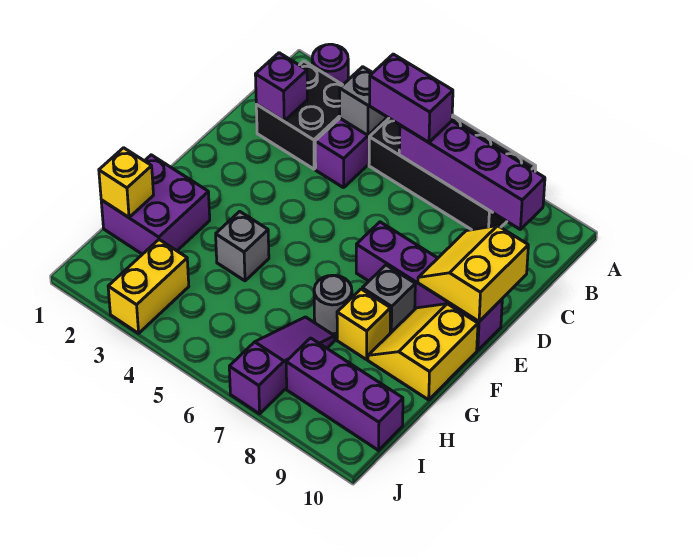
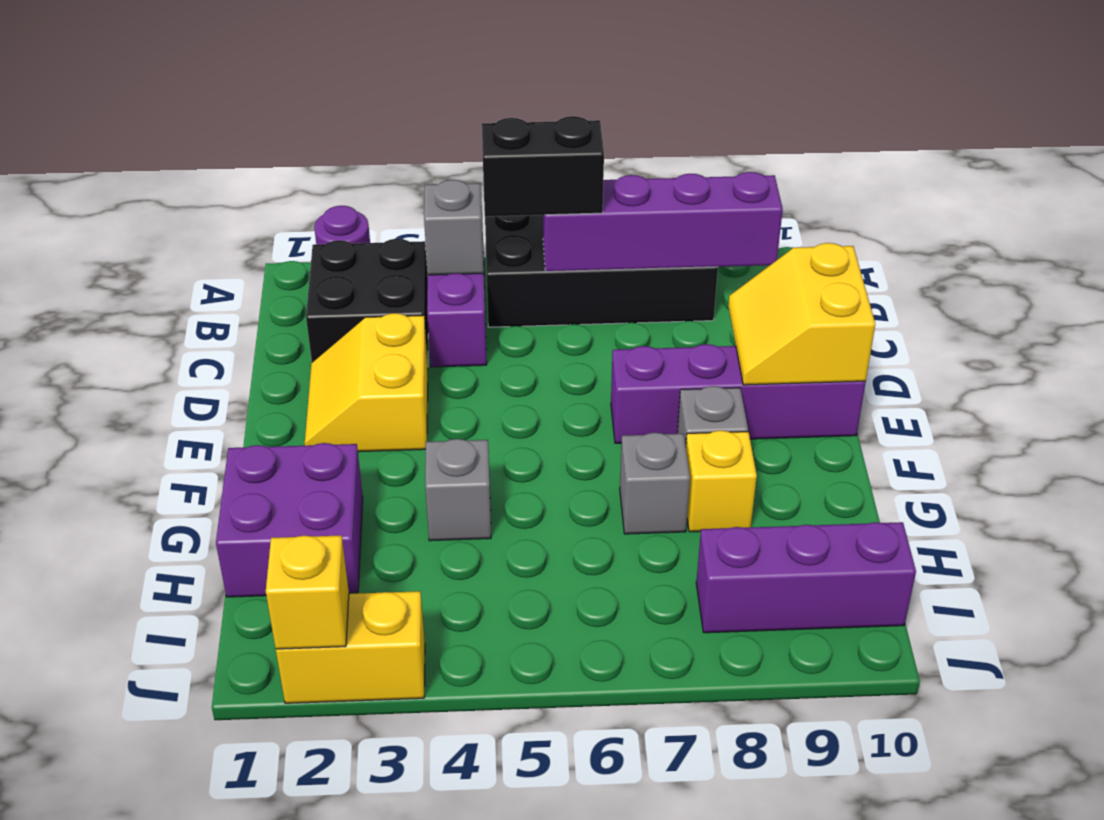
purple brick B5:B6 level 3 -> black brick B5:B6 level 3
purple brick C2 level 2 -> none
yellow slope F9:G10 level 1 top 10 -> yellow slope D2:E3 level 1 top 3
grey round brick G7 level 1 -> grey brick G7 level 1
yellow brick H1 level 2 -> yellow brick J2 level 2
purple slope H7:J7 level 1 top J -> none
yellow brick I3:J3 level 1 -> yellow brick J2:J3 level 1

